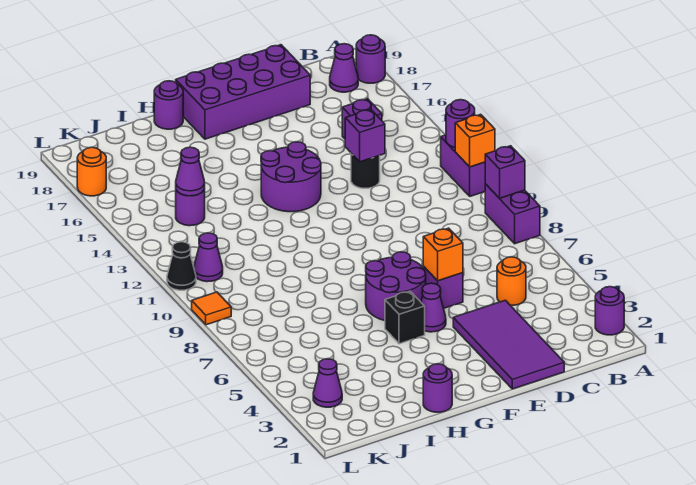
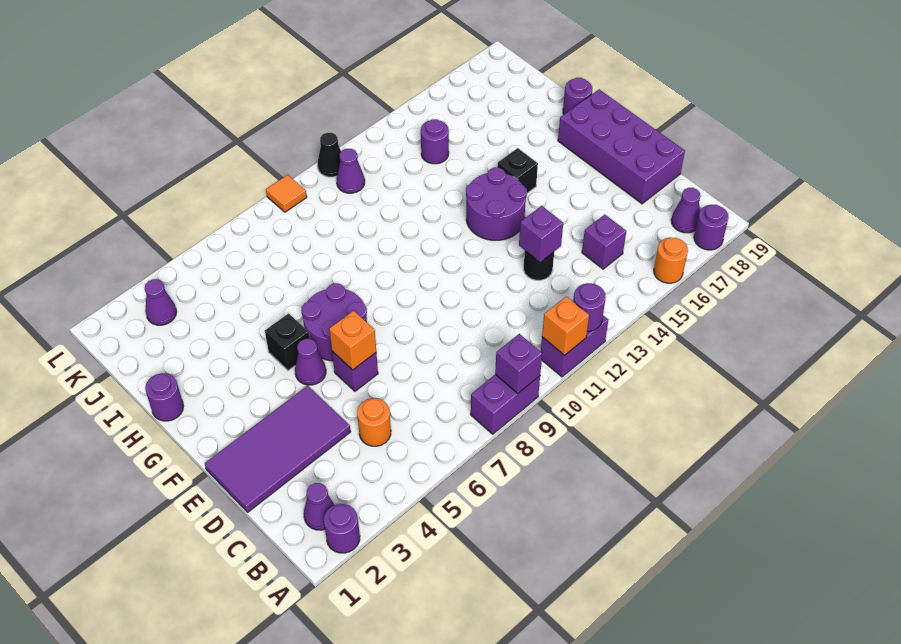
none -> black brick G15 level 1
purple cone J14 level 2 -> purple cone B2 level 1
orange round brick L17 level 1 -> orange round brick A16 level 1

